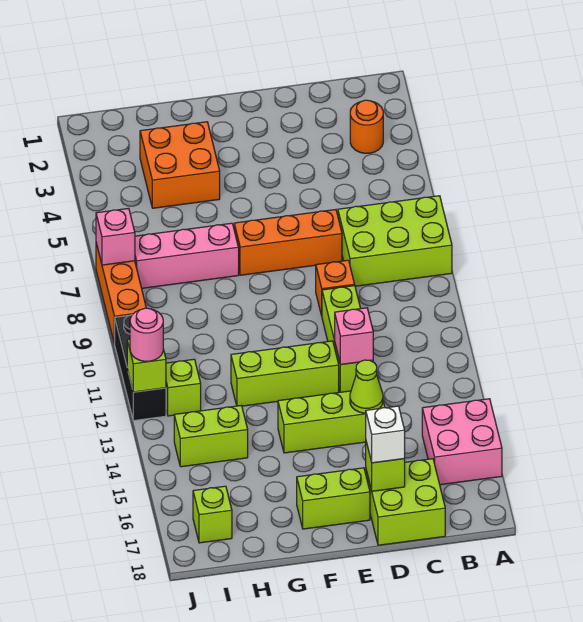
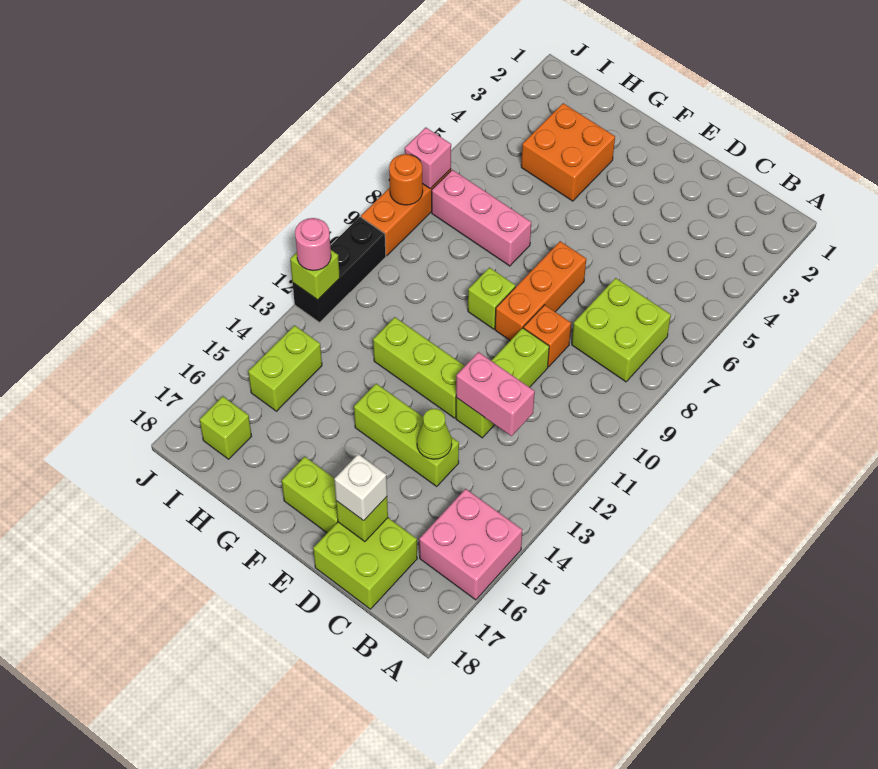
lime brick A7:C8 level 1 -> lime brick B7:C8 level 1
orange round brick B3 level 1 -> orange round brick J8 level 2
orange brick D7:F7 level 1 -> orange brick E7:E9 level 1
pink brick D12 level 2 -> pink brick C12:D12 level 2
lime brick H14:I14 level 1 -> lime brick I14:I15 level 1
lime brick I12 level 1 -> lime brick F9 level 1

